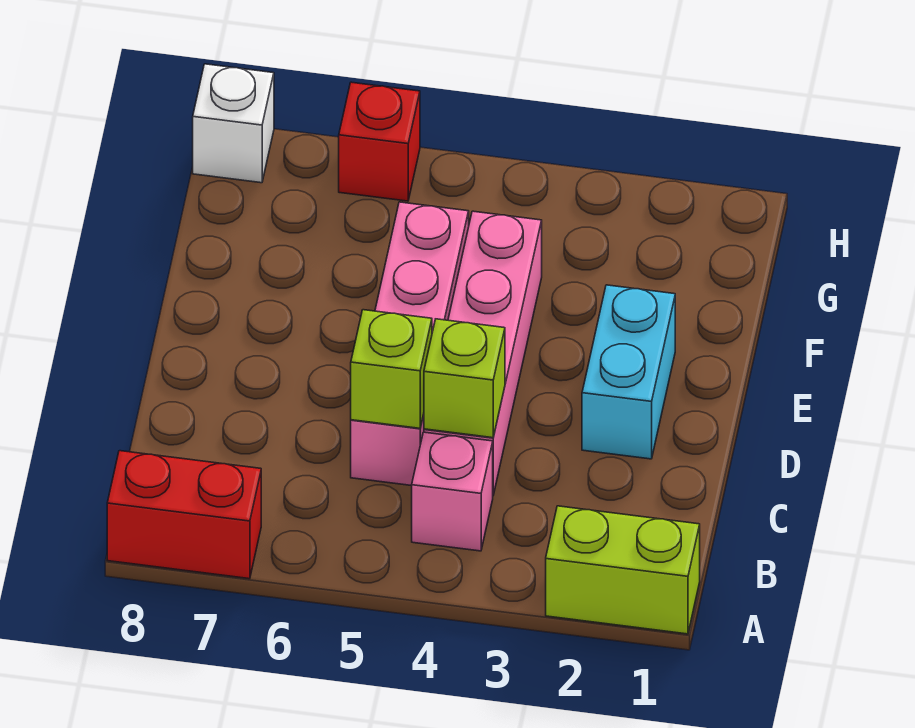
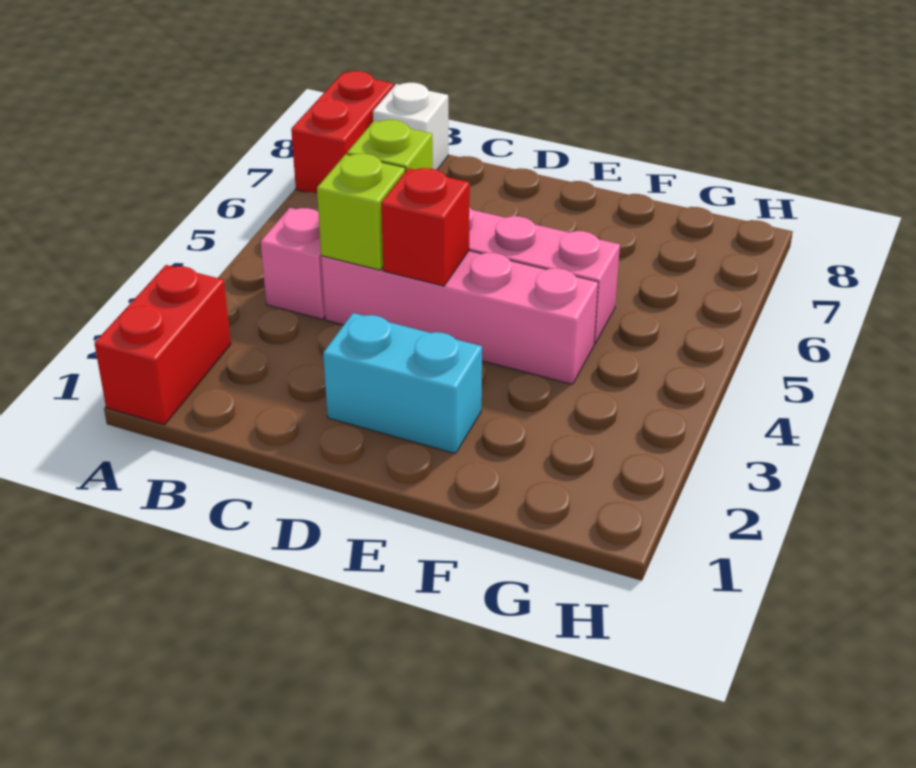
lime brick A1:A2 level 1 -> red brick A1:A2 level 1
red brick H6 level 1 -> red brick D4 level 2
white brick H8 level 1 -> white brick B8 level 1

